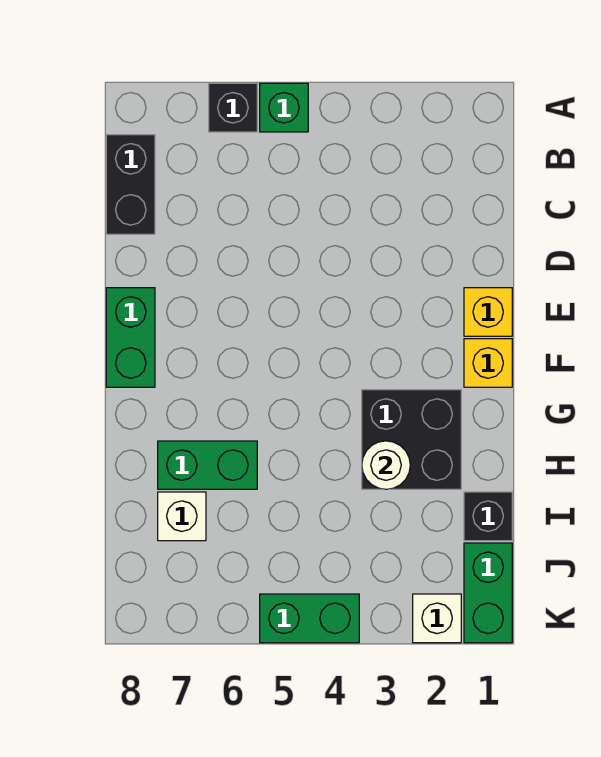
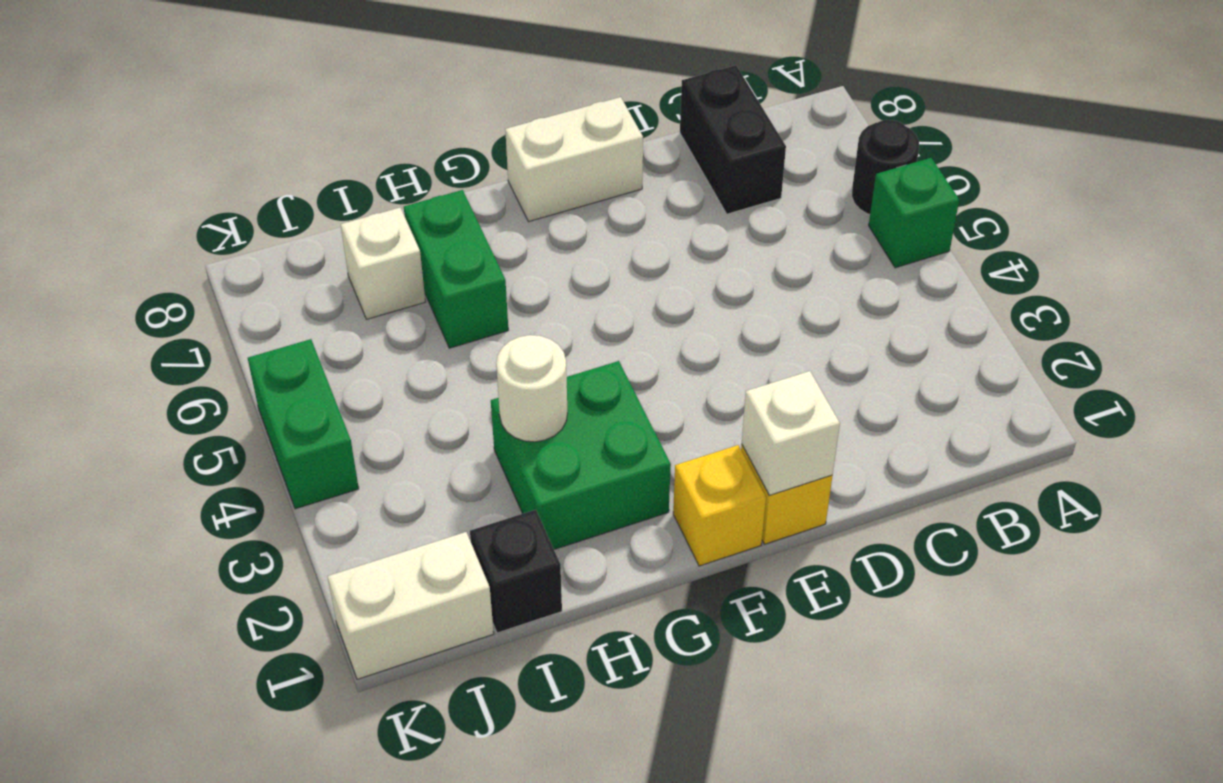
black brick A6 level 1 -> black round brick A6 level 1
black brick B8:C8 level 1 -> black brick C7:C8 level 1
green brick E8:F8 level 1 -> white brick E8:F8 level 1
black brick G2:H3 level 1 -> green brick G2:H3 level 1
green brick J1:K1 level 1 -> white brick J1:K1 level 1
white brick K2 level 1 -> white brick E1 level 2

